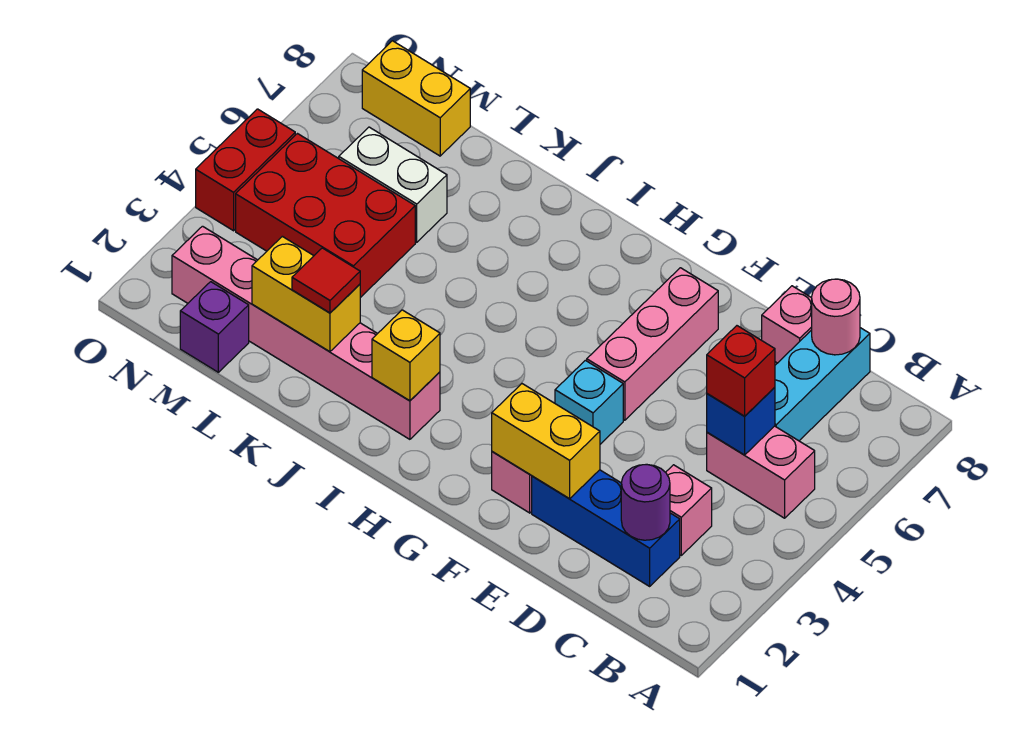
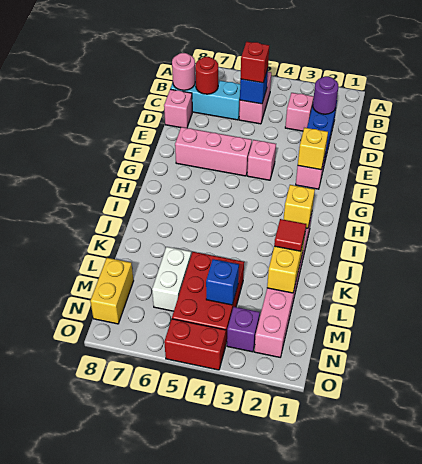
none -> red round brick C7 level 2
yellow brick E2:F2 level 2 -> yellow brick F2 level 2
cyan brick F4 level 1 -> pink brick F4 level 1
purple brick M1 level 1 -> purple brick N3 level 1
none -> blue brick M4 level 2

